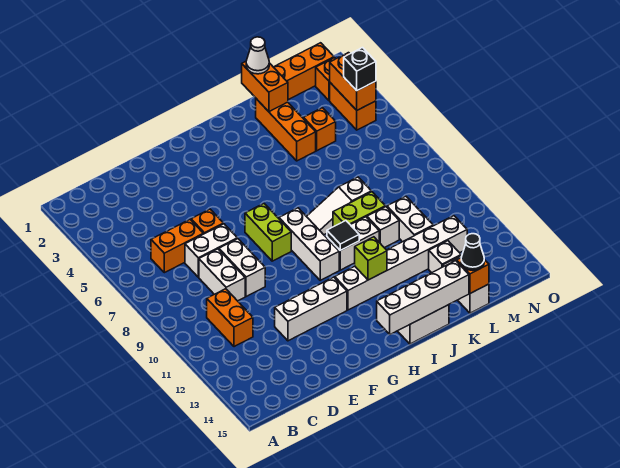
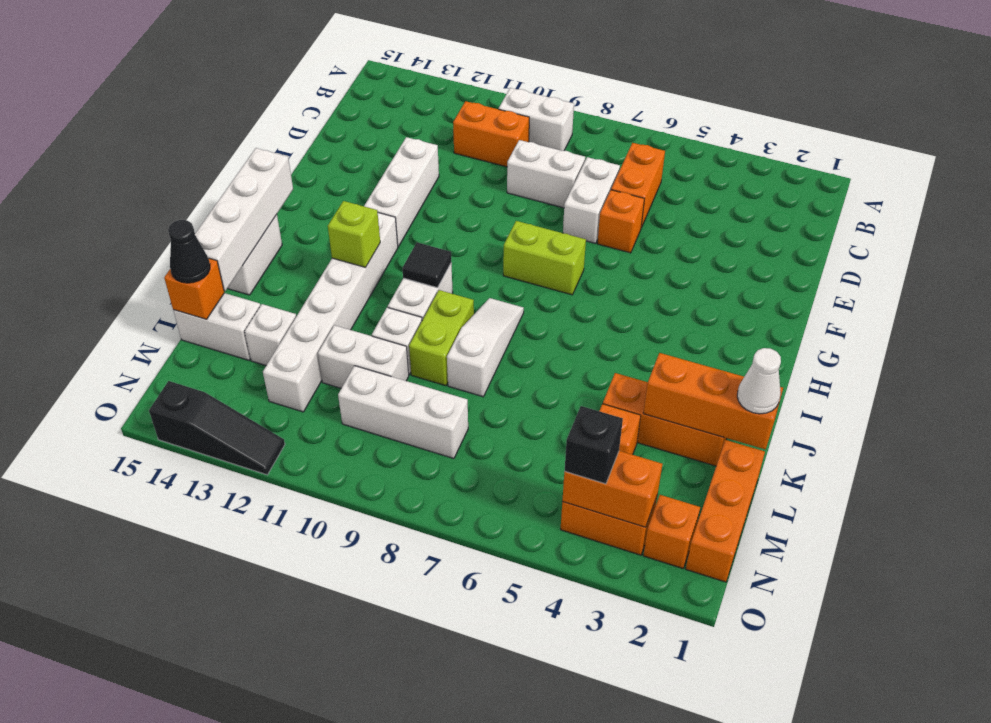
white brick E8:E9 level 1 -> white brick B9:B10 level 1
white brick H8:H10 level 1 -> white brick M8:M10 level 1
orange brick K1:K2 level 2 -> orange brick K1:K3 level 2
none -> black slope O12:O14 level 1 top 14

